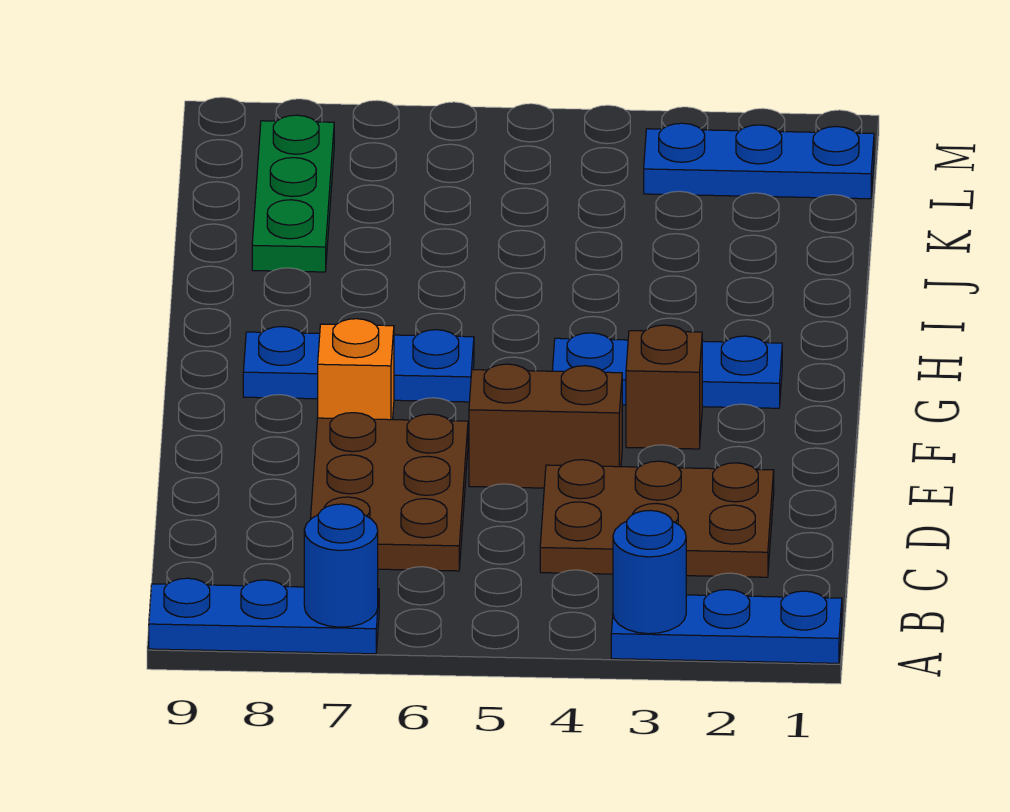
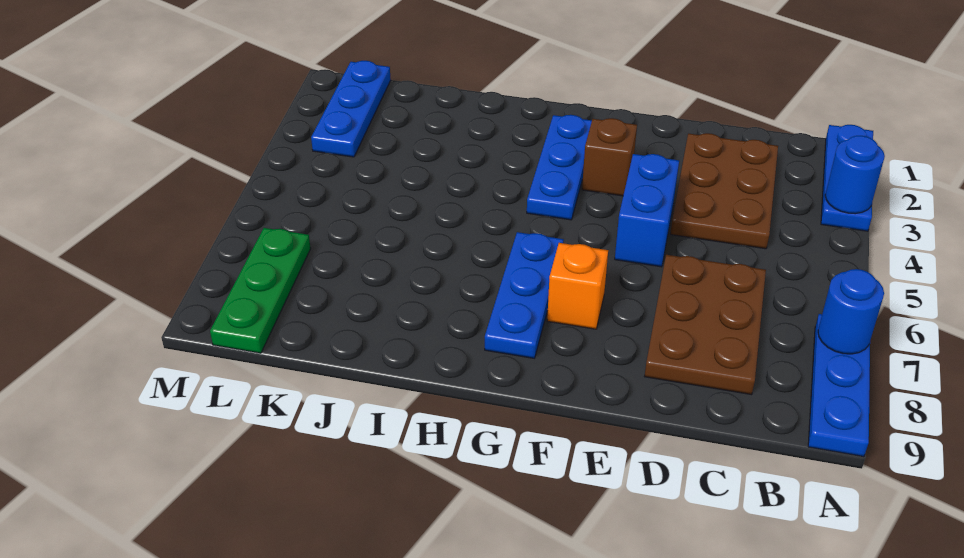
brown plate C6:E7 level 1 -> brown plate C6:D8 level 1
brown brick E4:E5 level 1 -> blue brick E4:E5 level 1
green plate J8:L8 level 1 -> green plate L7:L9 level 1

